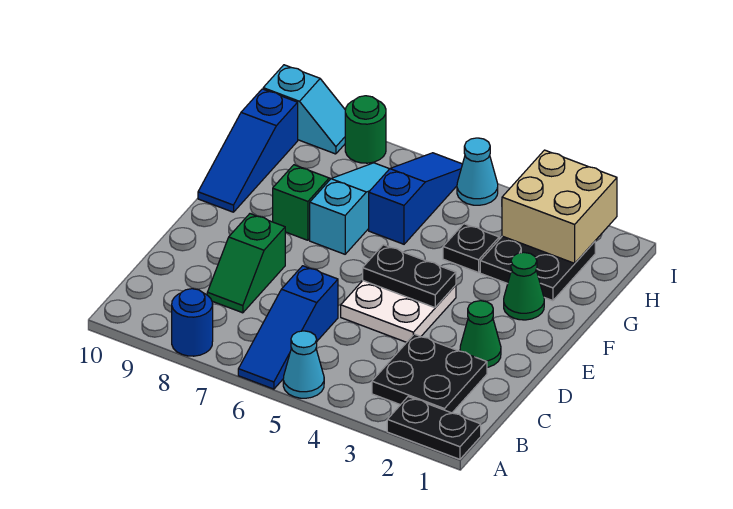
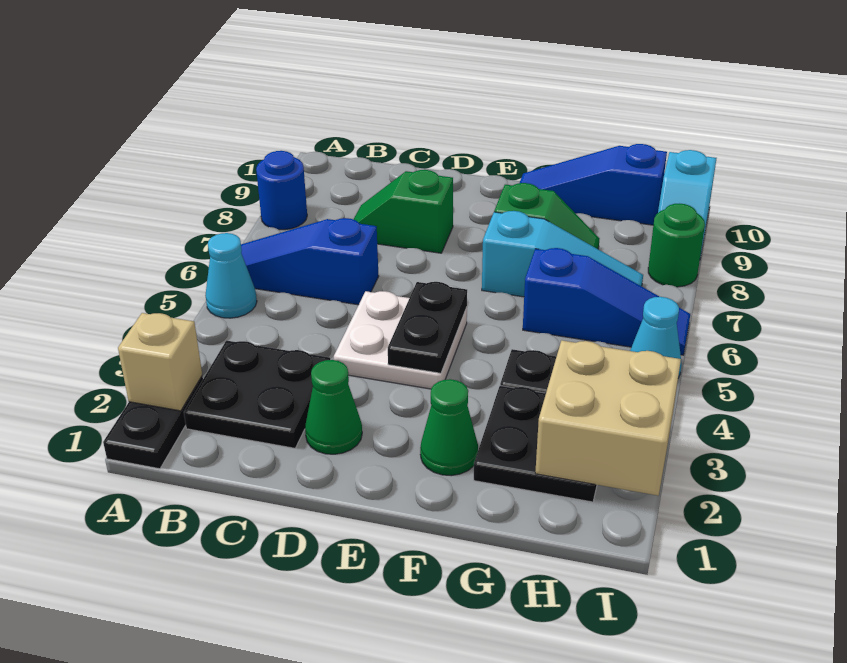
none -> tan brick A2 level 2

